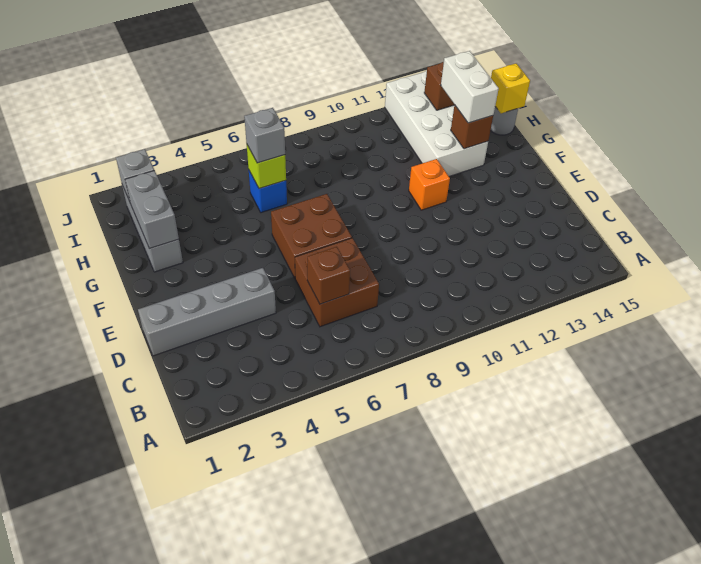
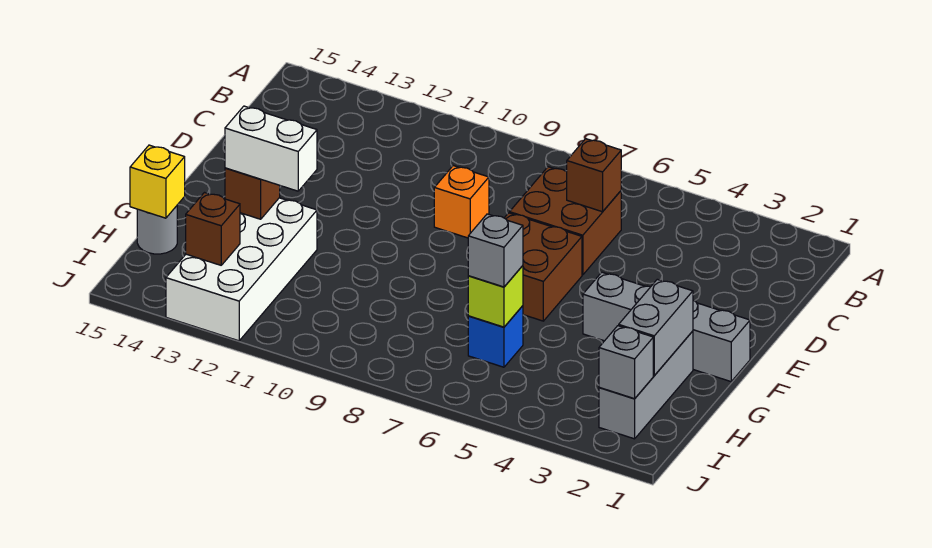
grey brick D1:D4 level 1 -> grey brick F1:F4 level 1
orange brick F11 level 1 -> orange brick D9 level 1
white brick G13:H13 level 3 -> white brick G12:G13 level 3

